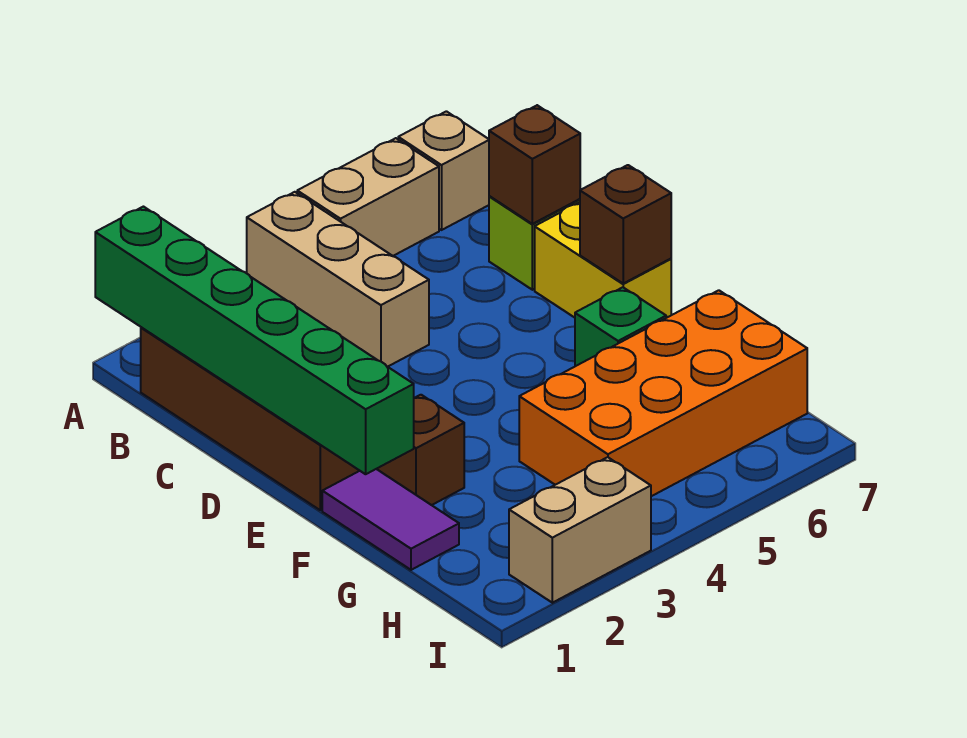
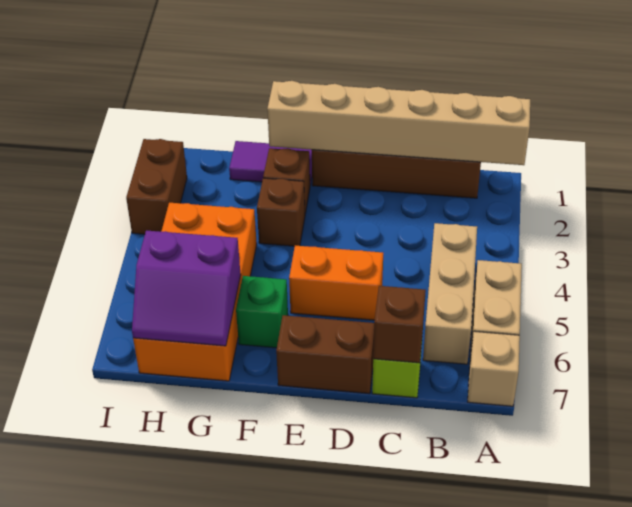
green brick A1:F1 level 2 -> tan brick A1:F1 level 2
tan brick A4:C4 level 1 -> tan brick B4:B6 level 1
none -> orange brick D5:E5 level 1
yellow brick D7:E7 level 1 -> brown brick D7:E7 level 1
brown brick E7 level 2 -> brown brick F3 level 1
none -> purple slope G6:H7 level 2 top 6
tan brick I2:I3 level 1 -> brown brick I2:I3 level 1

